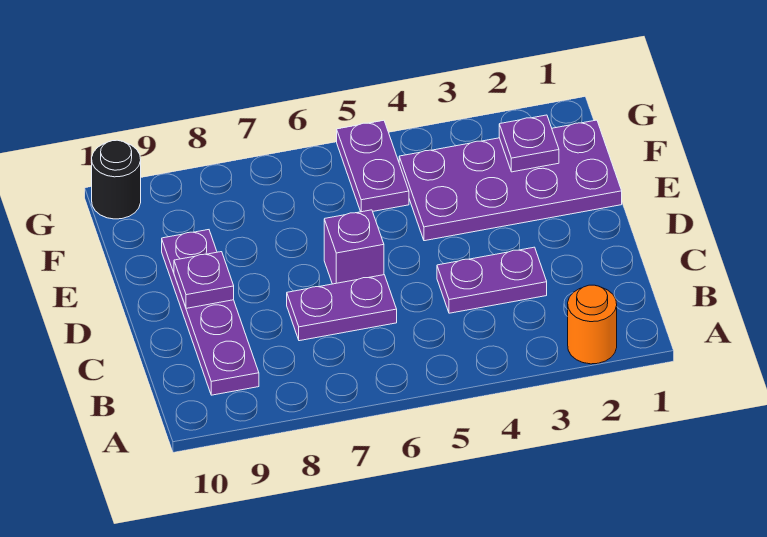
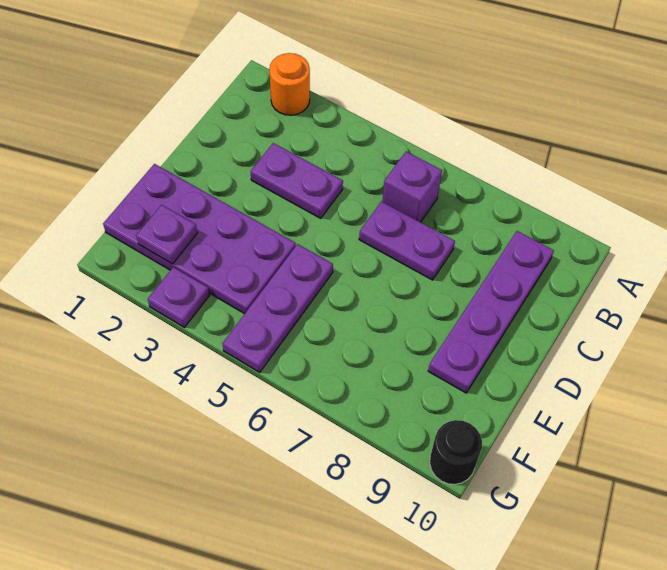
purple brick D6 level 1 -> purple brick B6 level 1
purple plate D9 level 2 -> purple plate G3 level 1
purple plate F5:G5 level 1 -> purple plate E5:G5 level 1

